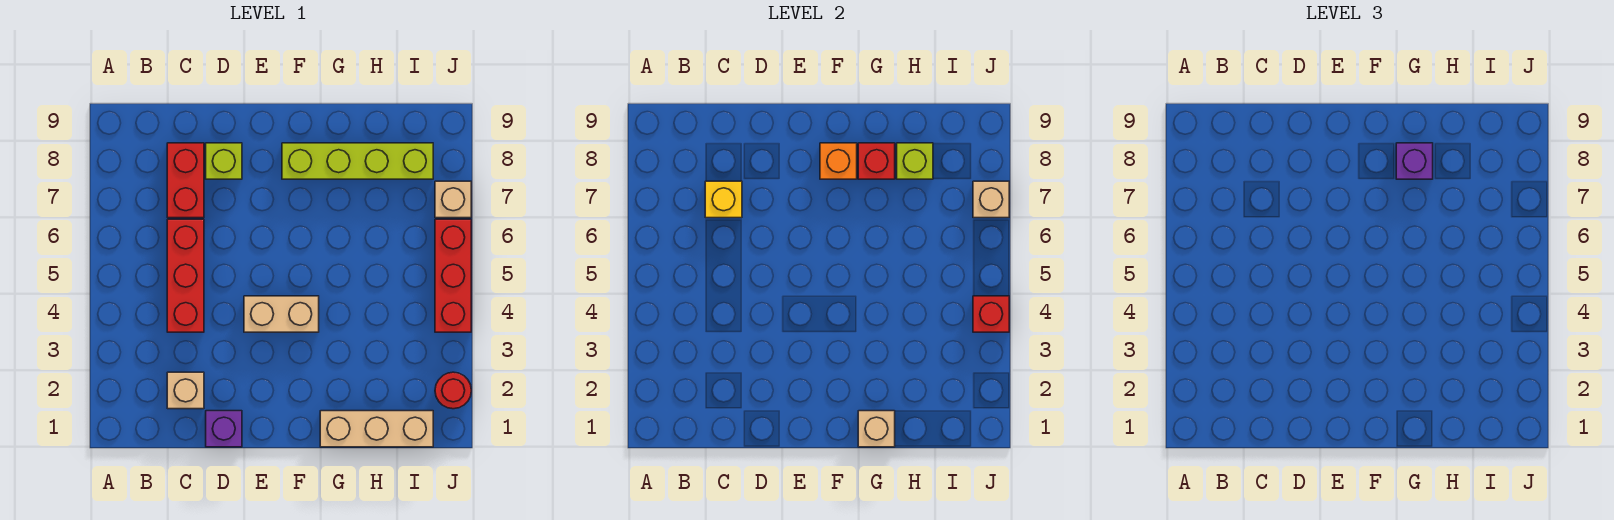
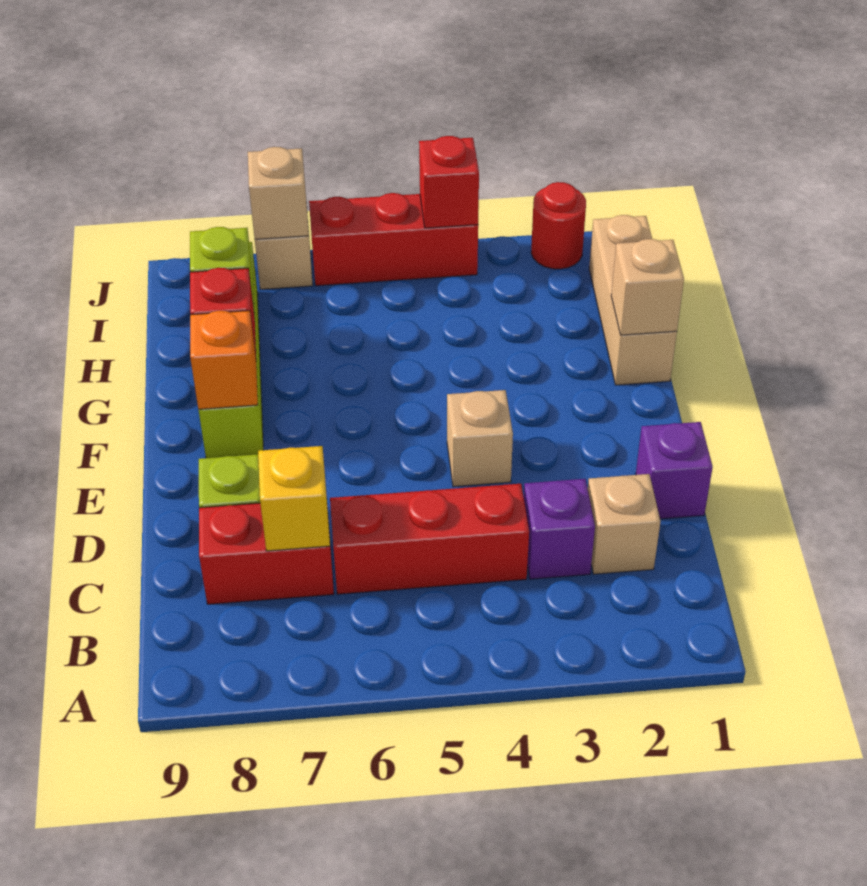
tan brick E4:F4 level 1 -> tan brick E4 level 1
purple brick G8 level 3 -> purple brick C3 level 1

